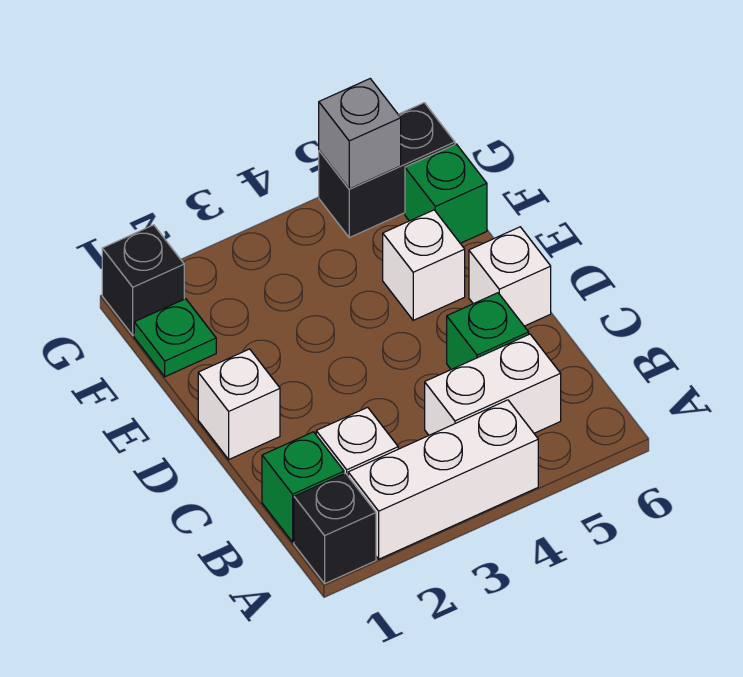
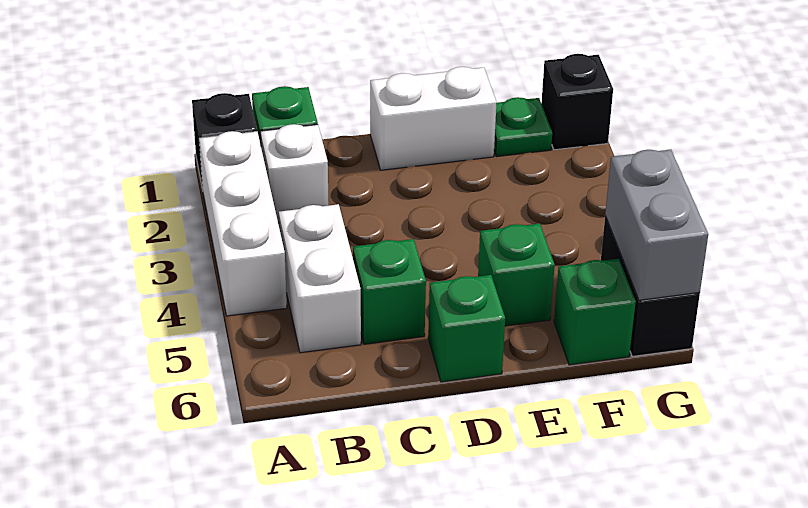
white brick D1 level 1 -> white brick D1:E1 level 1
white brick D6 level 1 -> green brick D6 level 1
white brick E5 level 1 -> green brick E5 level 1
grey brick G5 level 2 -> grey brick G5:G6 level 2

